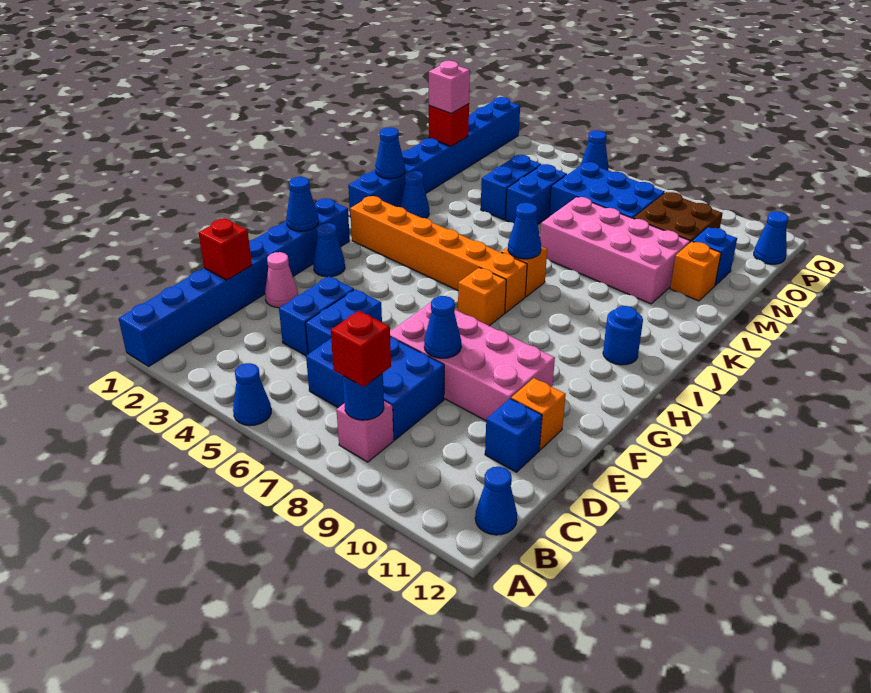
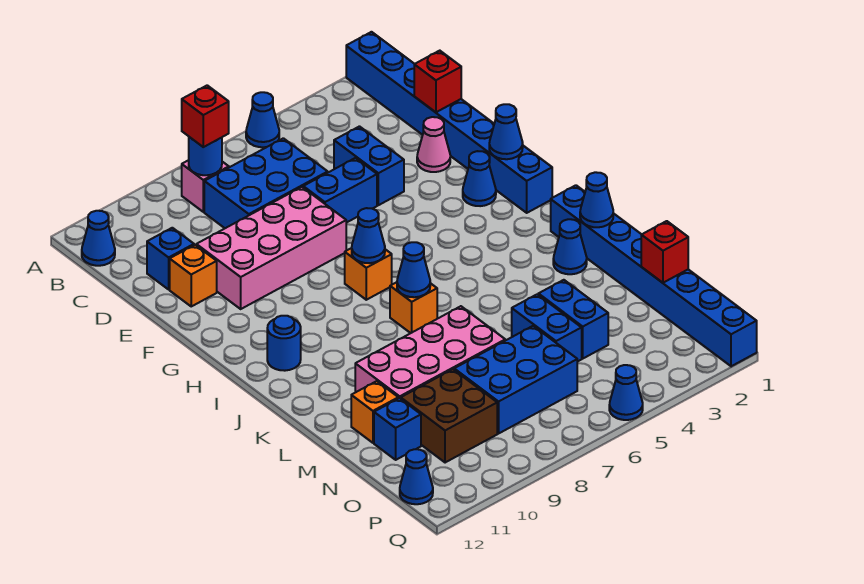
blue brick D5:E5 level 1 -> blue brick E5:E6 level 1
blue cone E8 level 2 -> blue cone H7 level 2
orange brick I2:I7 level 1 -> none
pink brick N1 level 3 -> none

